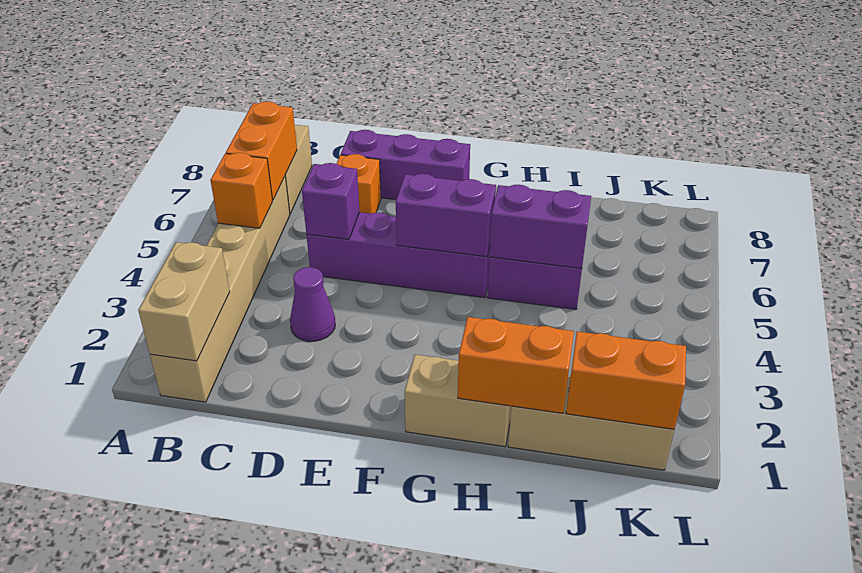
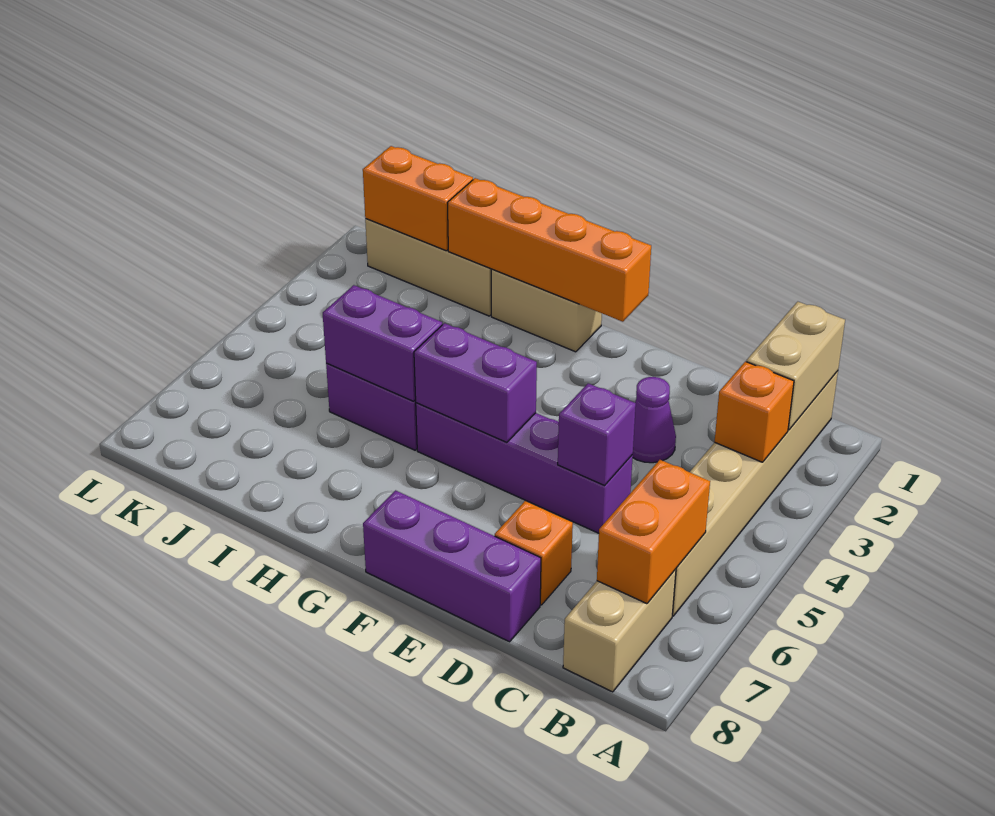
orange brick B5 level 2 -> orange brick B3 level 2
orange brick H1:I1 level 2 -> orange brick F1:I1 level 2

